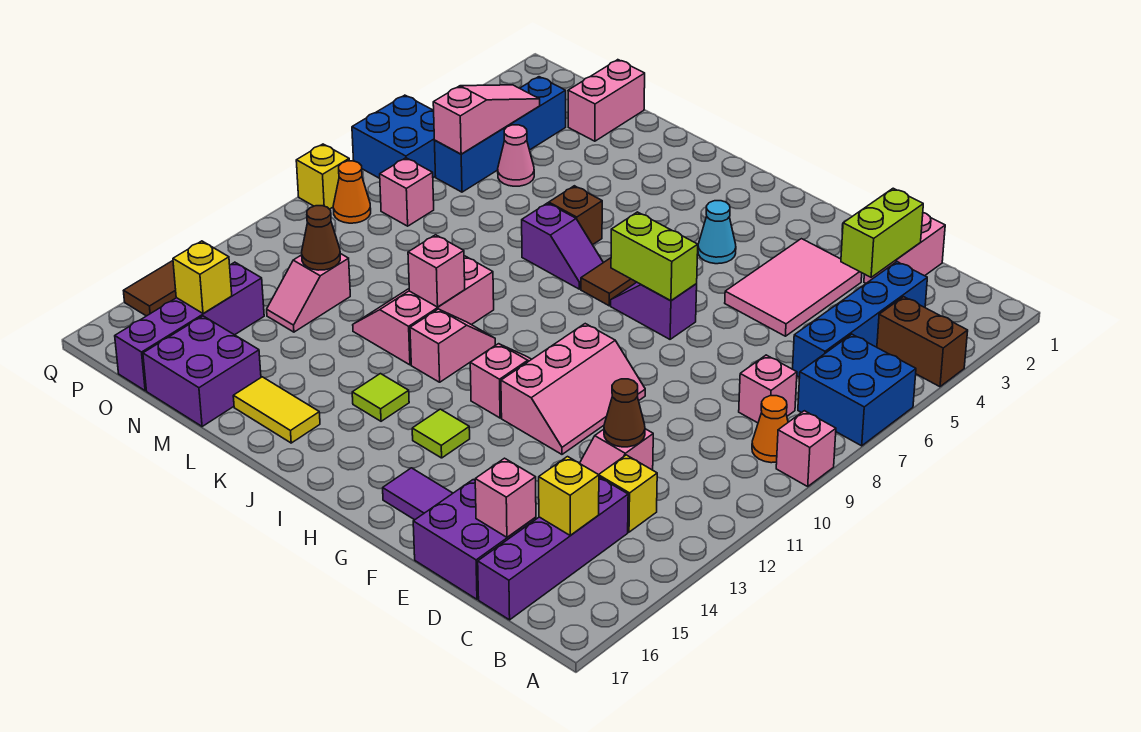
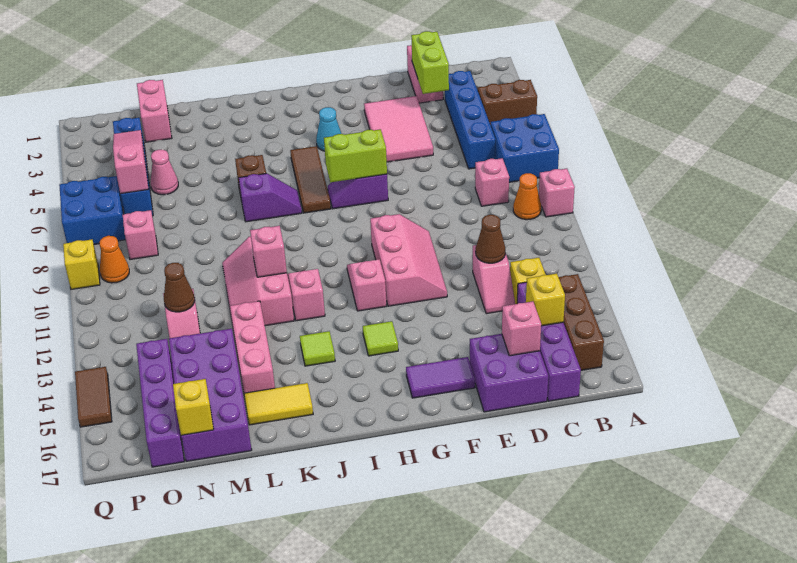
none -> brown brick B14:B16 level 1
none -> pink brick L13:L15 level 1
purple brick M16:N17 level 1 -> purple brick M14:N17 level 1
yellow brick O15 level 2 -> yellow brick N17 level 2

